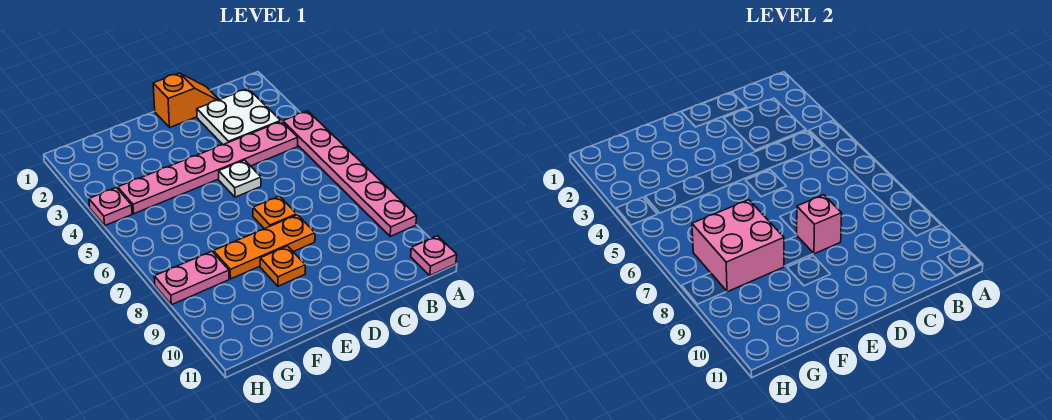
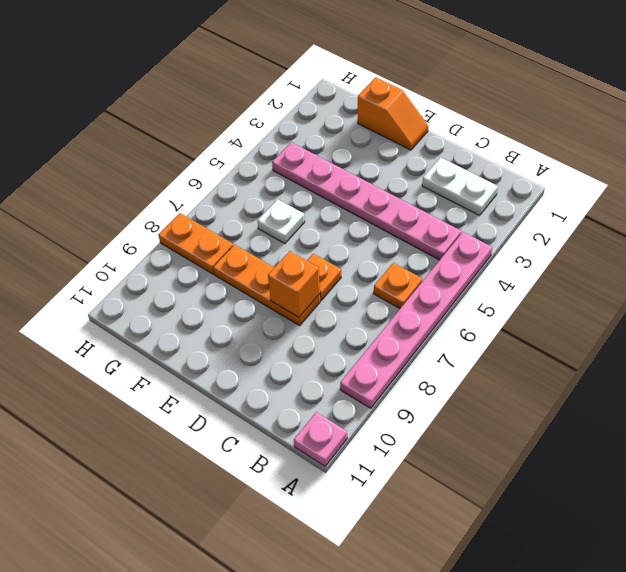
white plate B2:C3 level 1 -> white plate B2:C2 level 1
orange slope C1:D1 level 1 top D -> orange slope E1:F1 level 1 top F
white plate D5 level 1 -> white plate F6 level 1
pink brick D8 level 2 -> orange brick D8 level 2
orange plate E9 level 1 -> orange plate B6 level 1
pink brick F7:G8 level 2 -> none
pink plate G8:H8 level 1 -> orange plate G8:H8 level 1
pink plate H4 level 1 -> none

